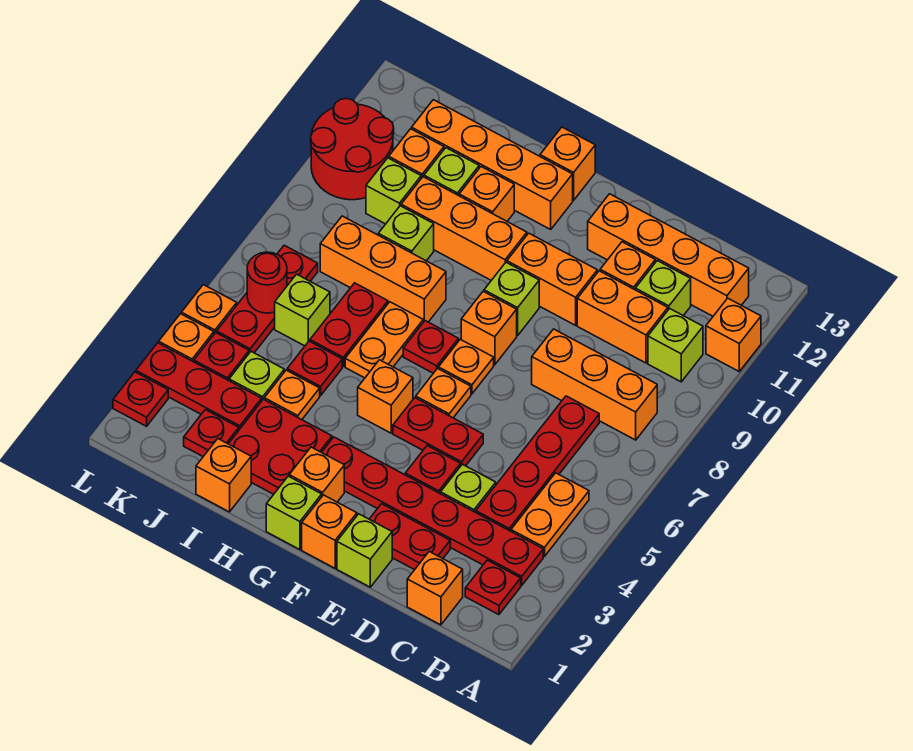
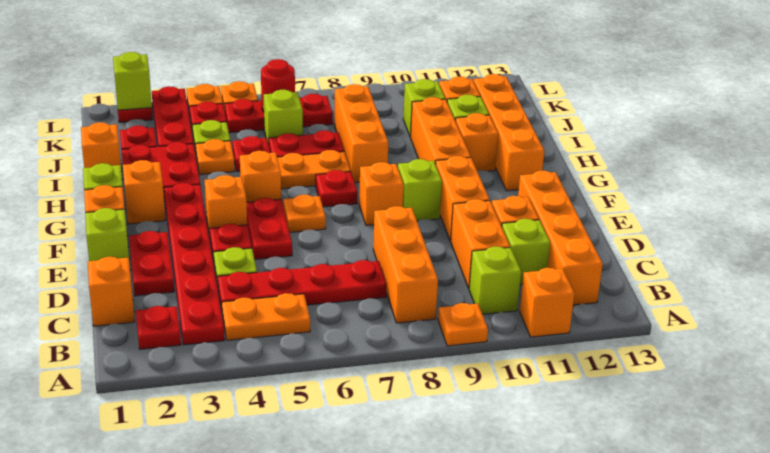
orange plate F7 level 1 -> orange plate A9 level 1
orange brick G13 level 1 -> orange brick F4 level 1
lime brick I9 level 1 -> lime brick L2 level 2
red round brick K10:L11 level 1 -> none

